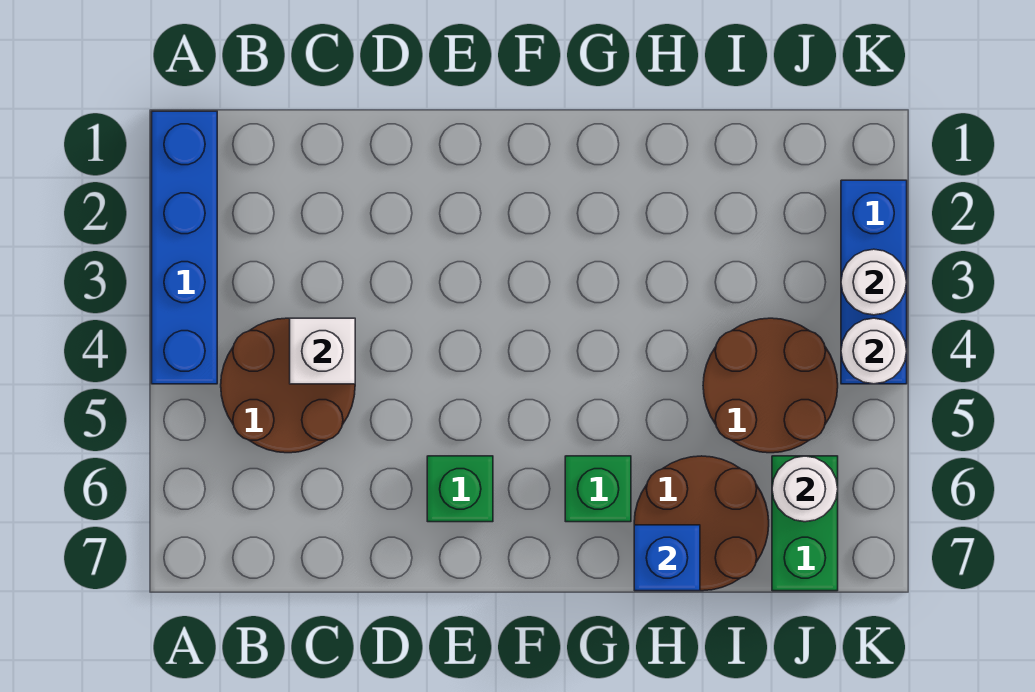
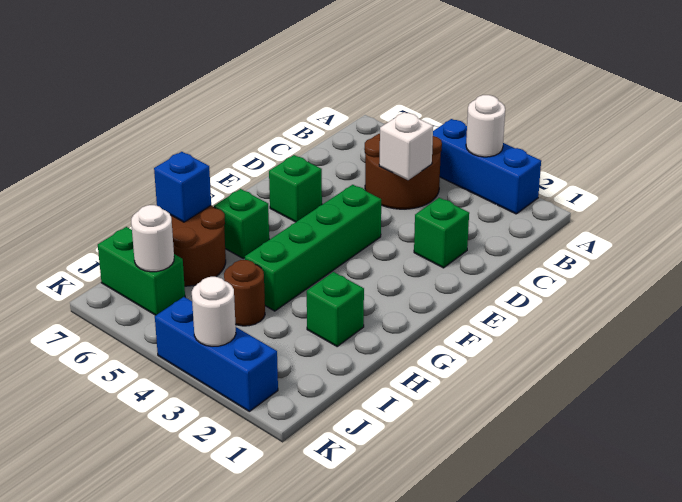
blue brick A1:A4 level 1 -> blue brick A2:A4 level 1
none -> green brick D2 level 1
none -> green brick E4:H4 level 1
none -> green brick H2 level 1
brown round brick I4:J5 level 1 -> brown round brick I4 level 1
white round brick K4 level 2 -> white round brick A3 level 2

